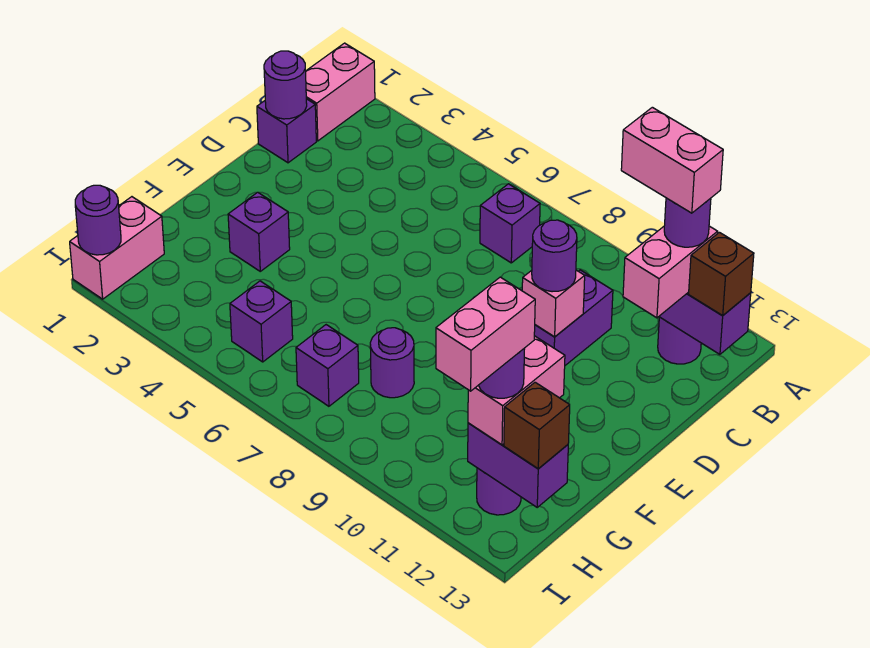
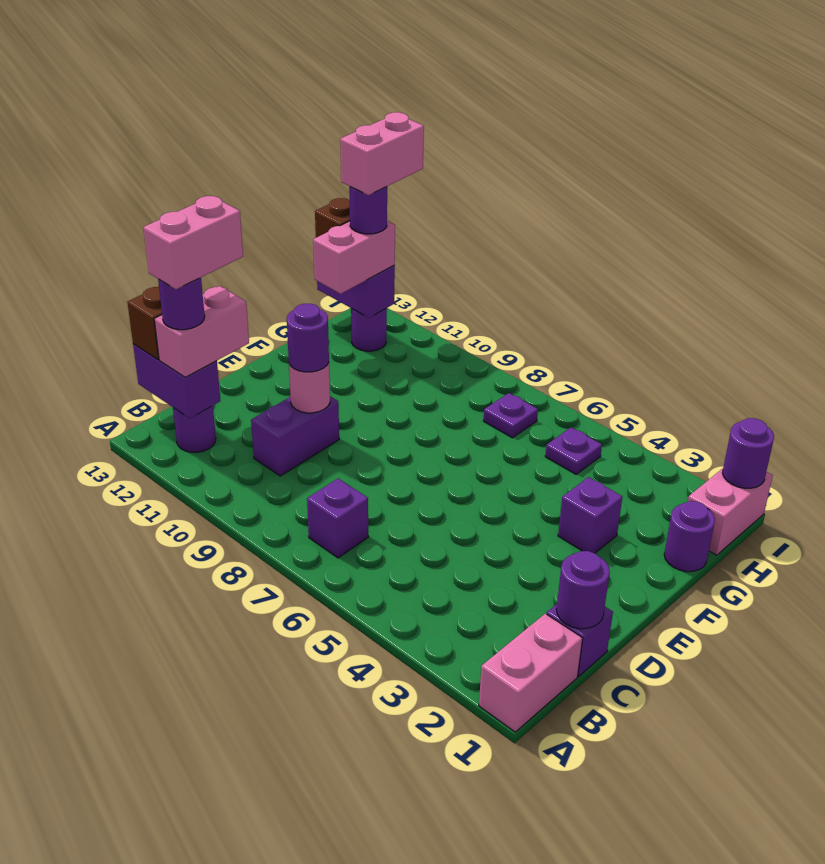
pink brick B11:B12 level 5 -> pink brick B12:C12 level 5
pink brick D10 level 2 -> pink round brick D10 level 2
purple round brick G8 level 1 -> purple round brick G1 level 1
purple brick H5 level 1 -> purple plate H5 level 1
purple brick H7 level 1 -> purple plate H7 level 1

